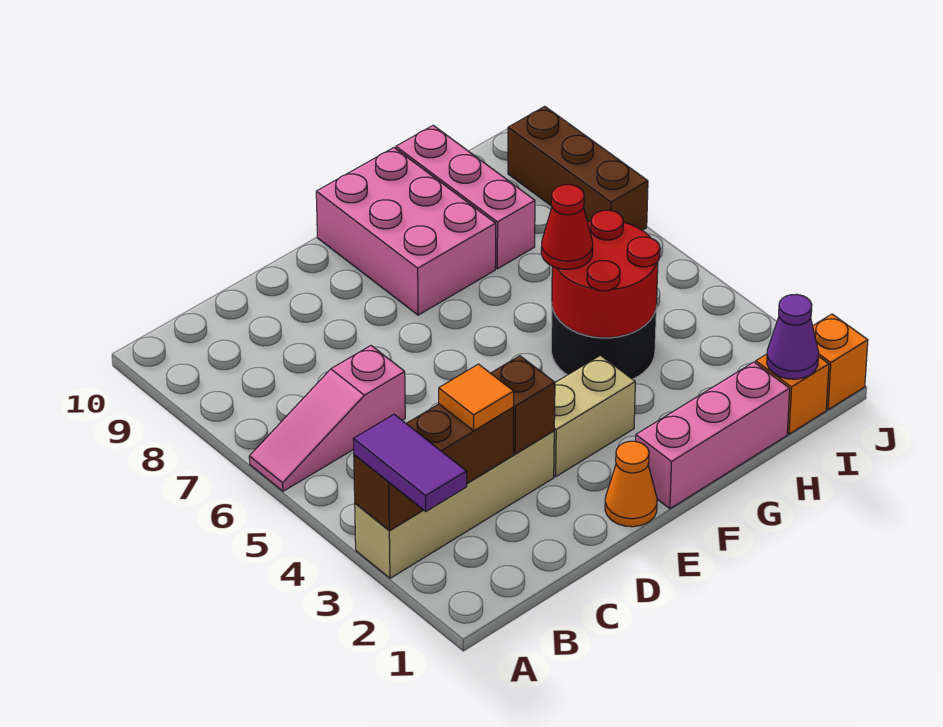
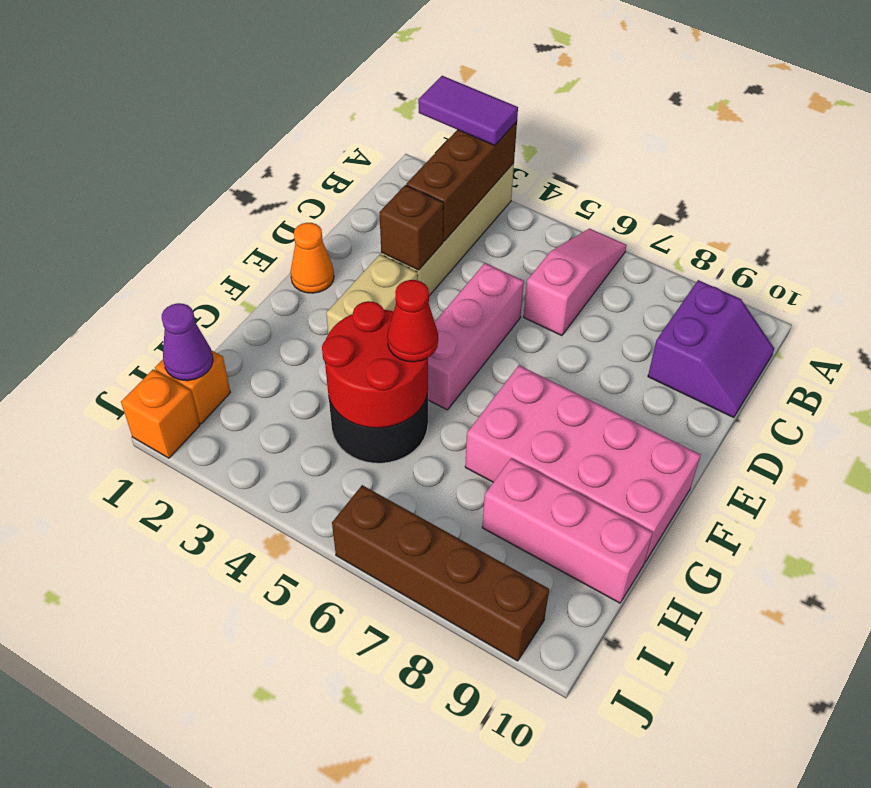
none -> purple slope B9:C10 level 1 top 9
orange tile C3 level 3 -> none
pink brick F1:H1 level 1 -> pink brick D5:F5 level 1
pink brick F8:G10 level 1 -> pink brick F7:G10 level 1
brown brick J7:J9 level 1 -> brown brick J6:J9 level 1

